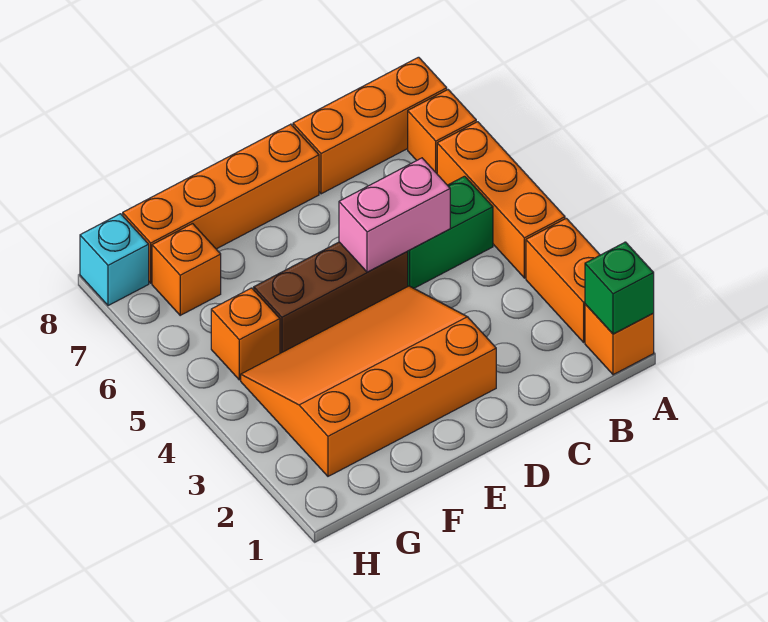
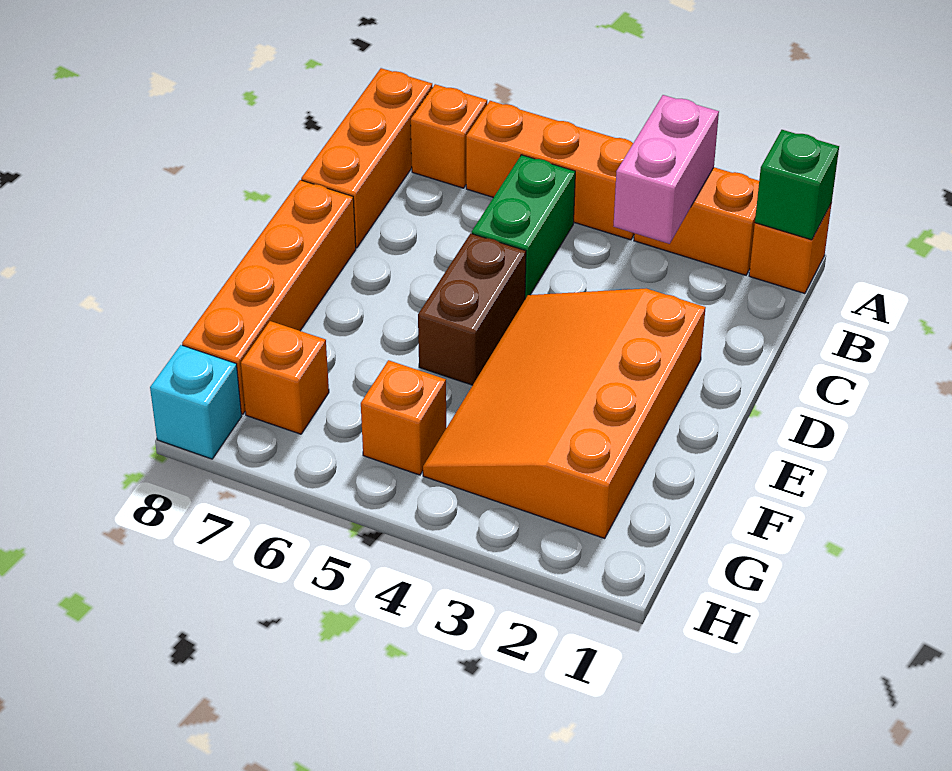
pink brick C5:D5 level 2 -> pink brick A3:B3 level 2
brown brick D5:F5 level 1 -> brown brick D5:E5 level 1

